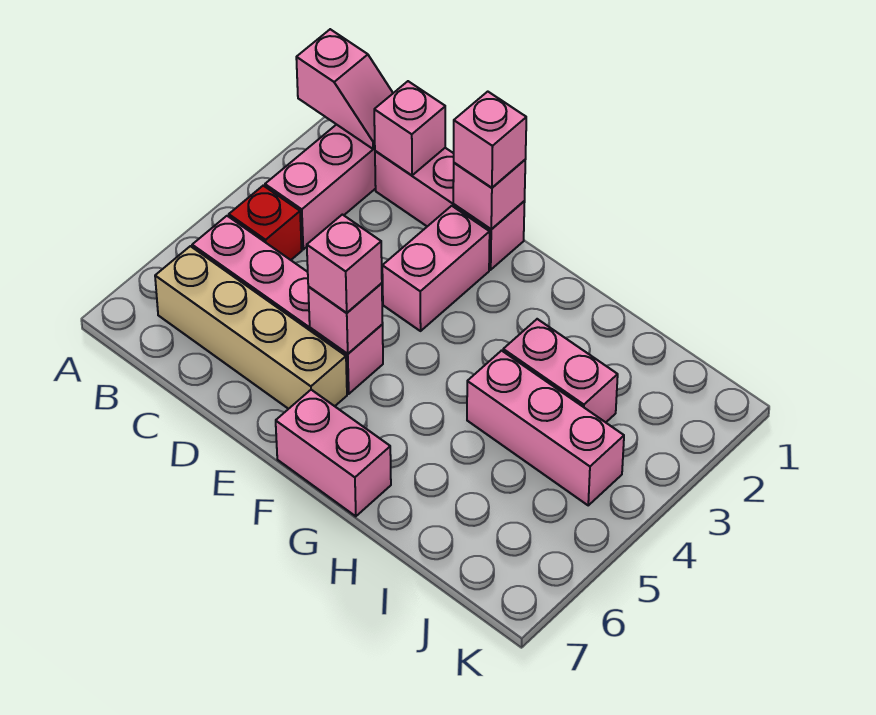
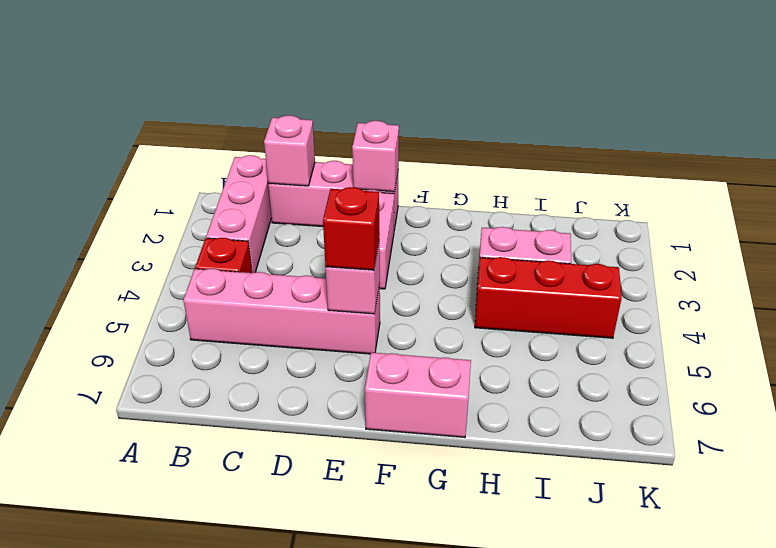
pink slope A1:B1 level 2 top A -> none
tan brick B6:E6 level 1 -> none
pink brick E1 level 3 -> none
pink brick E5 level 3 -> red brick E5 level 3
pink brick H4:J4 level 1 -> red brick H4:J4 level 1

